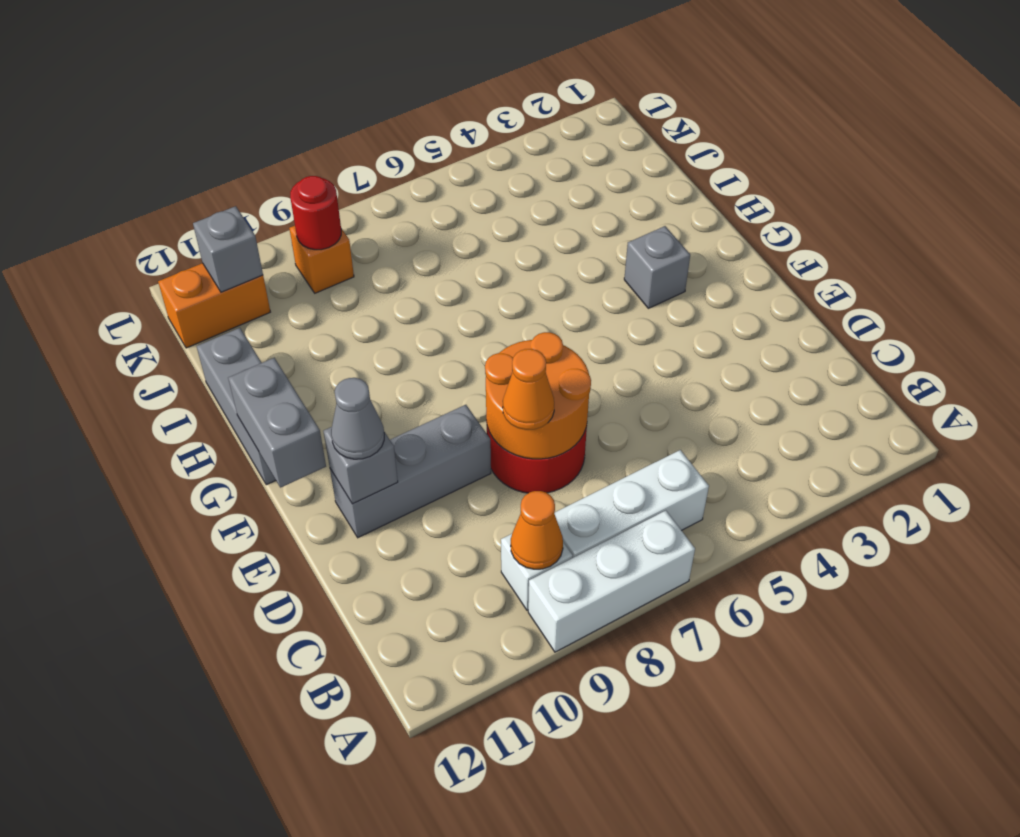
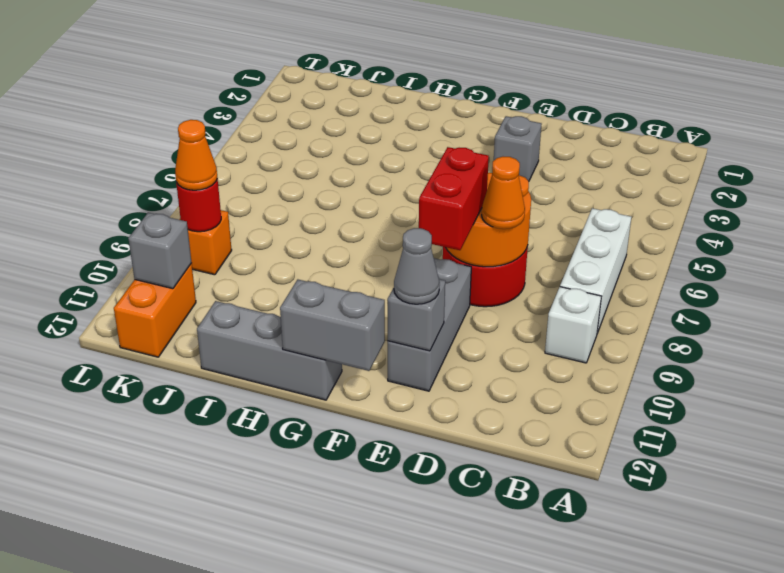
white brick A7:A9 level 1 -> none
orange cone B9 level 2 -> orange cone K9 level 3
none -> red brick E8:E9 level 3
grey brick G3 level 1 -> grey brick E3 level 1

